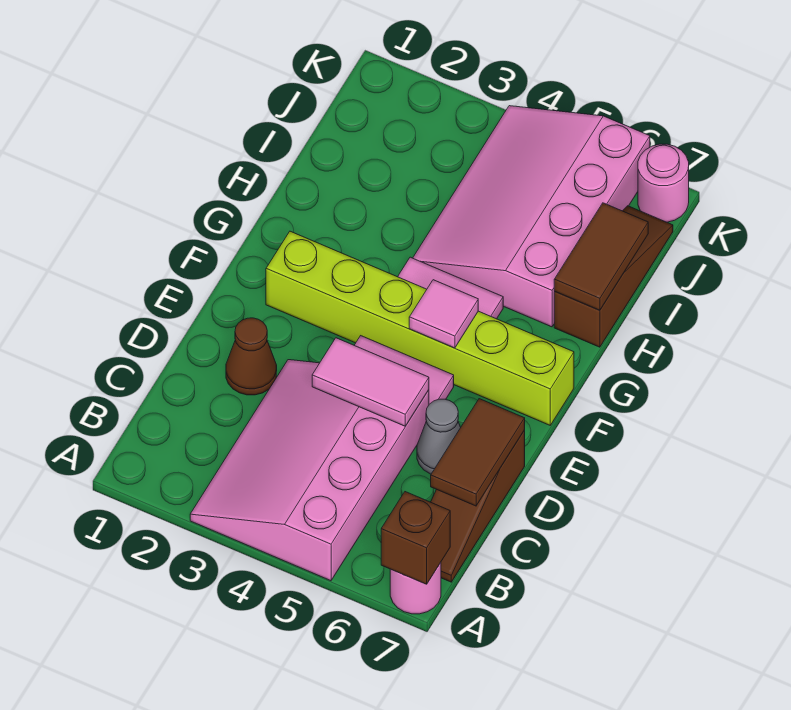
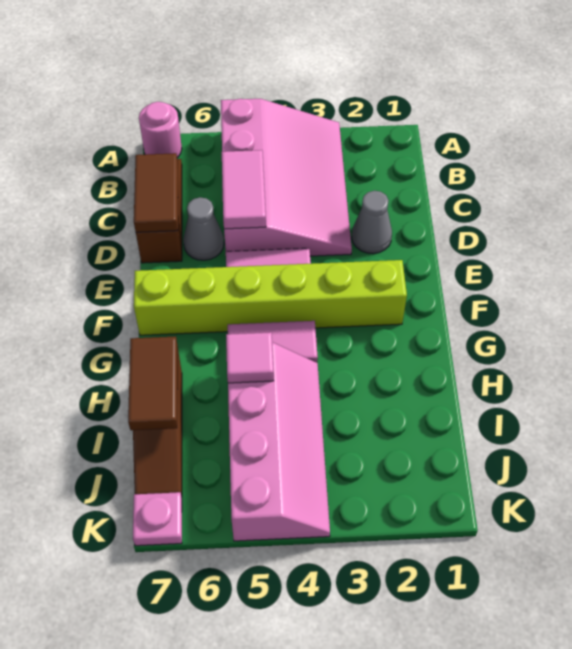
brown brick A7 level 2 -> none
brown cone D2 level 1 -> grey cone D2 level 1
pink tile D4:D5 level 2 -> pink tile C5:D5 level 2
pink tile F5 level 2 -> pink tile H5 level 2
pink slope H4:K6 level 1 top 6 -> pink slope H4:K5 level 1 top 5
pink round brick K7 level 1 -> pink plate K7 level 1

